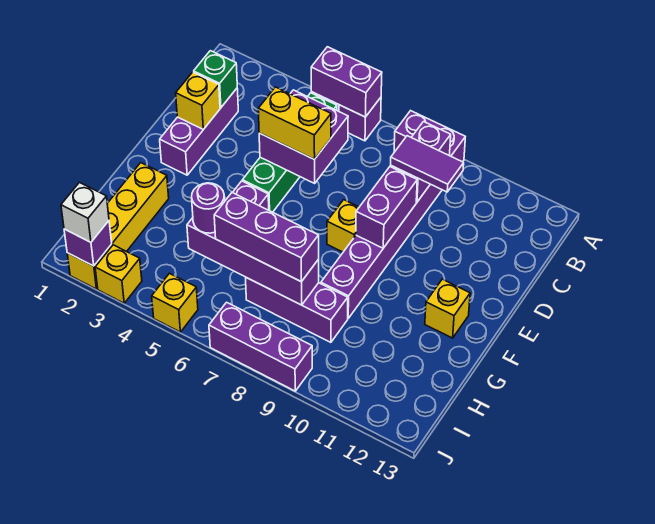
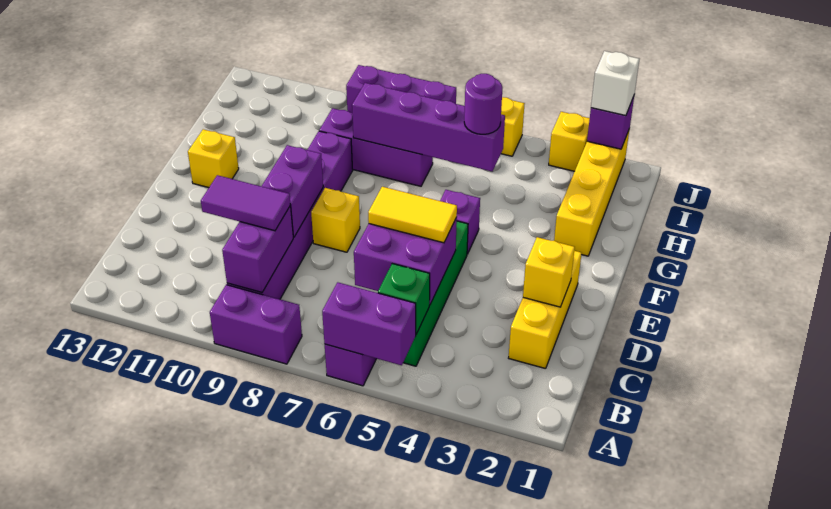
purple brick C2:E2 level 1 -> yellow brick C2:E2 level 1
green brick C2 level 2 -> green brick B5 level 2
yellow brick D5:D6 level 3 -> yellow tile D5:D6 level 3
purple brick H6:H8 level 3 -> none

